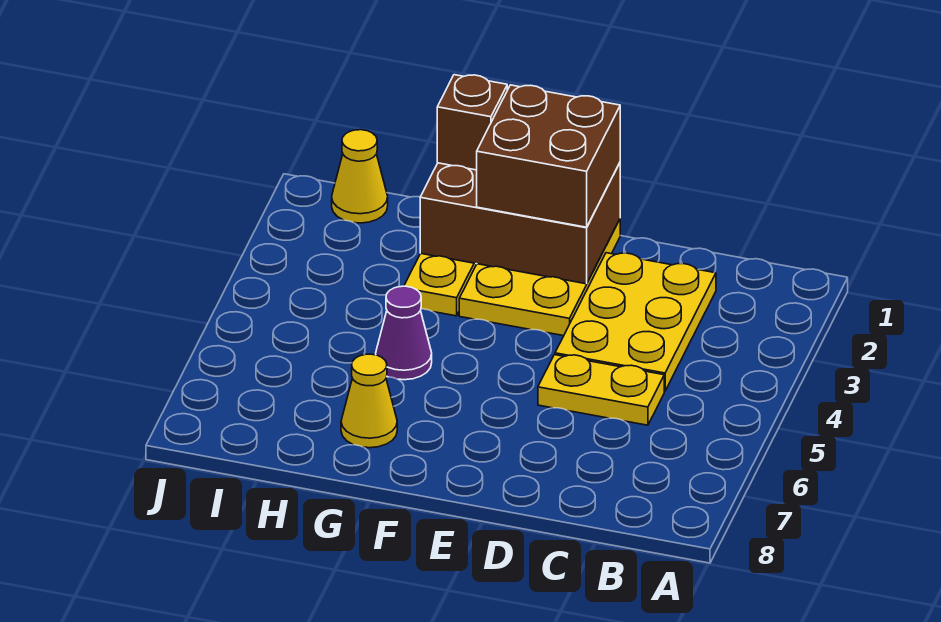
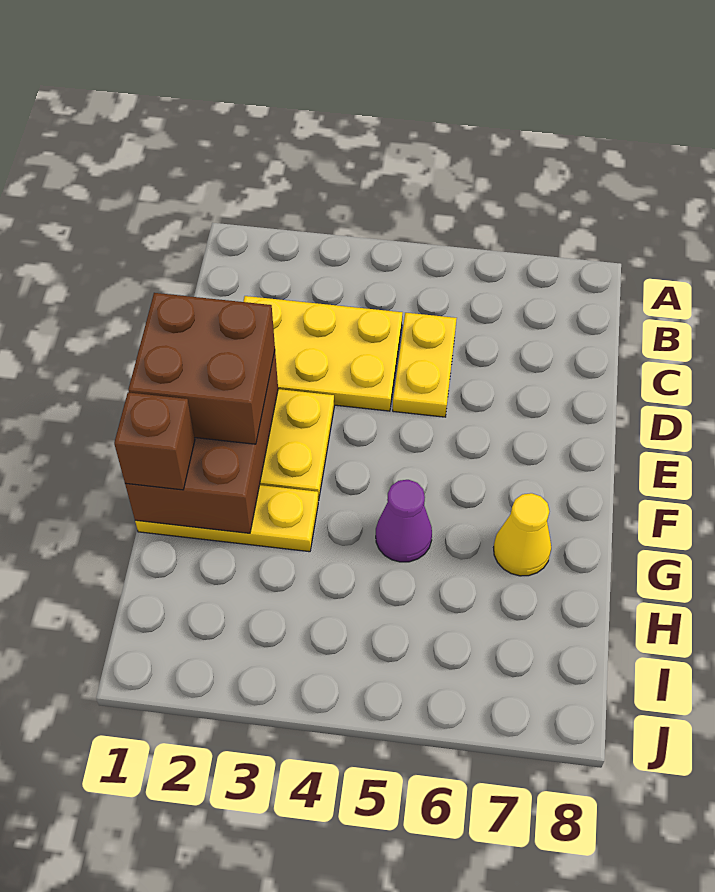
yellow cone I1 level 1 -> none

